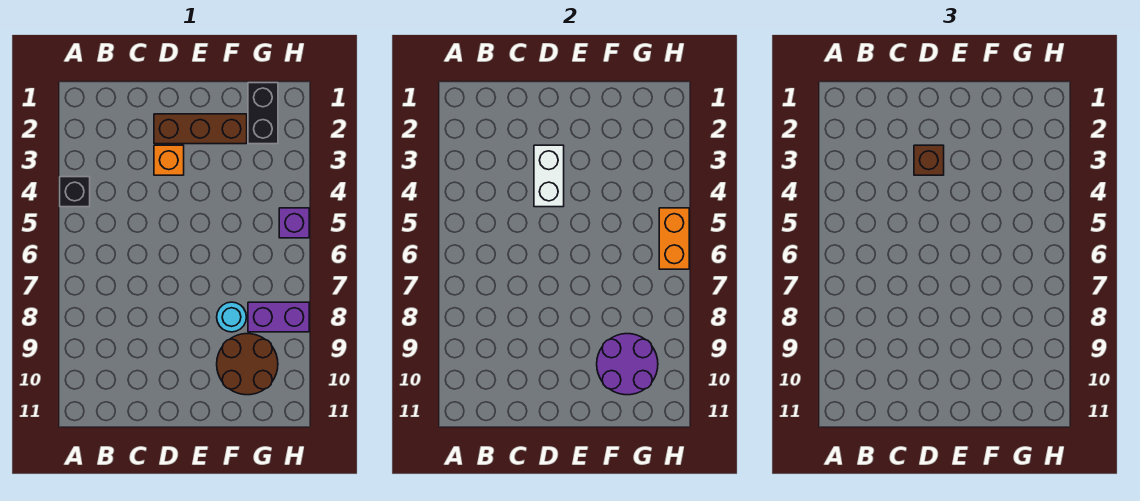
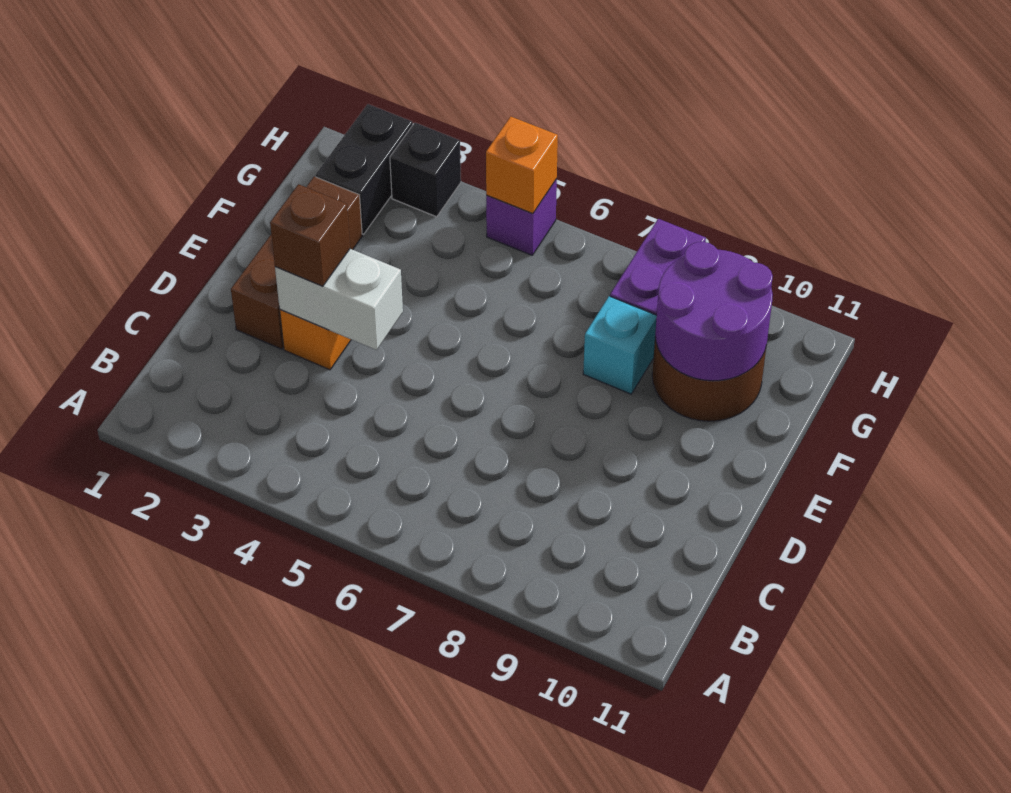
black brick A4 level 1 -> black brick H3 level 1
cyan round brick F8 level 1 -> cyan brick F8 level 1
black brick G1:G2 level 1 -> black brick G2:H2 level 1
orange brick H5:H6 level 2 -> orange brick H5 level 2

